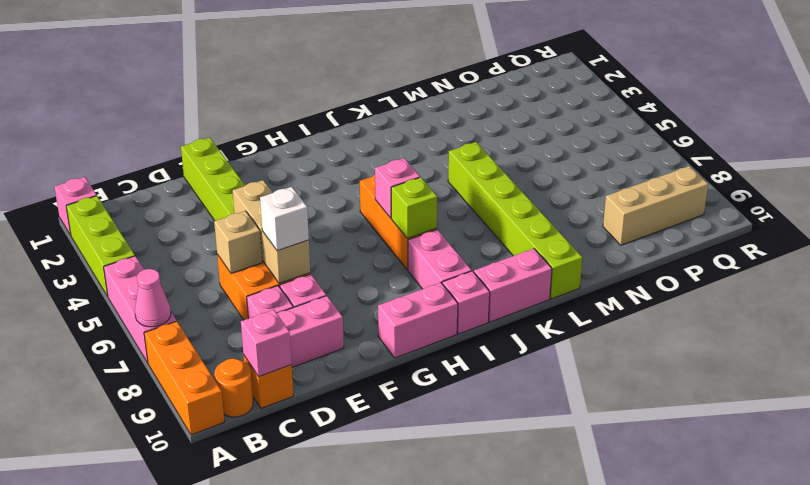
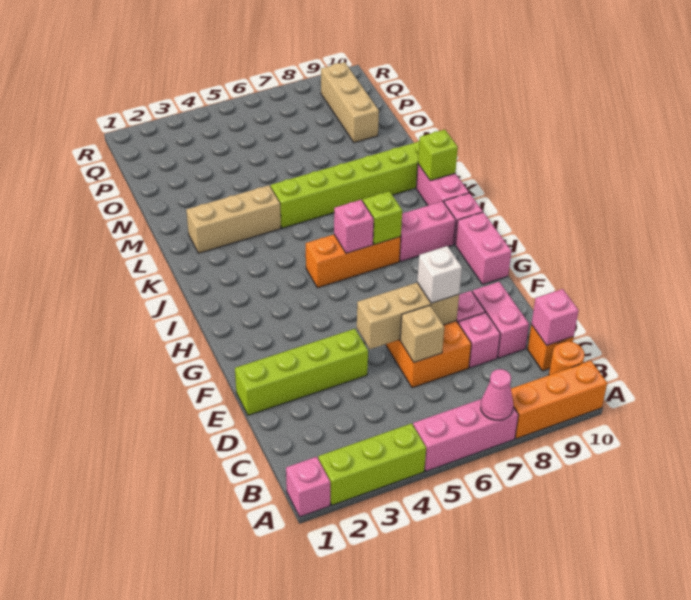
none -> lime brick K10 level 2
none -> tan brick L2:L4 level 1

